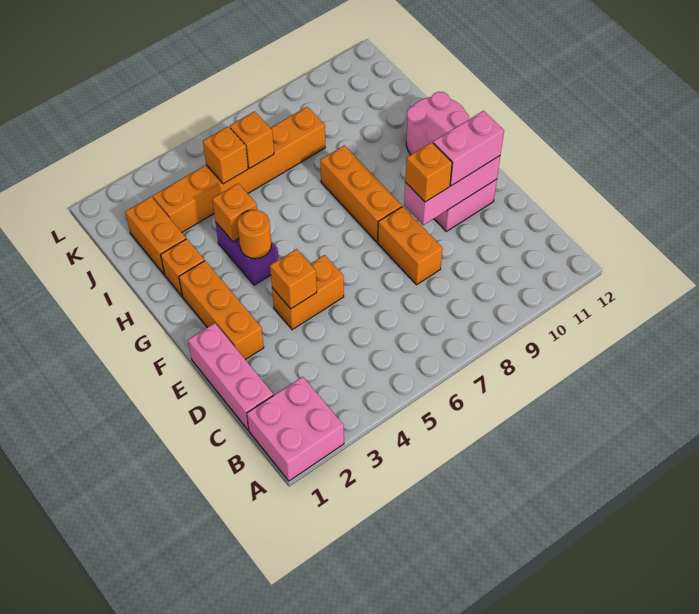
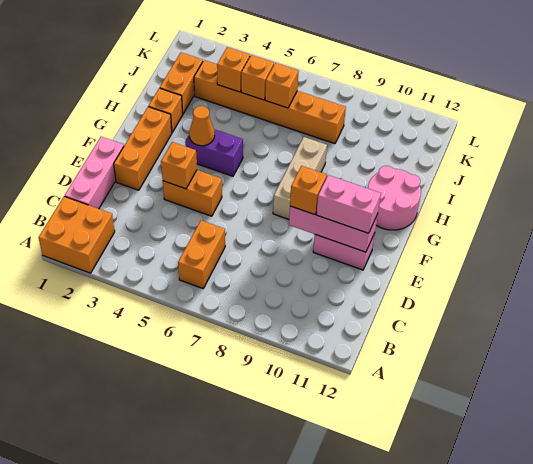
pink brick A1:B2 level 1 -> orange brick A1:B2 level 1
orange brick D8:E8 level 1 -> orange brick B6:C6 level 1
orange brick F8:H8 level 1 -> tan brick F8:H8 level 1
purple brick G4:H4 level 1 -> purple brick G4:G5 level 1
orange round brick G4 level 2 -> orange cone G4 level 2
orange brick H4 level 2 -> orange brick J4 level 2

